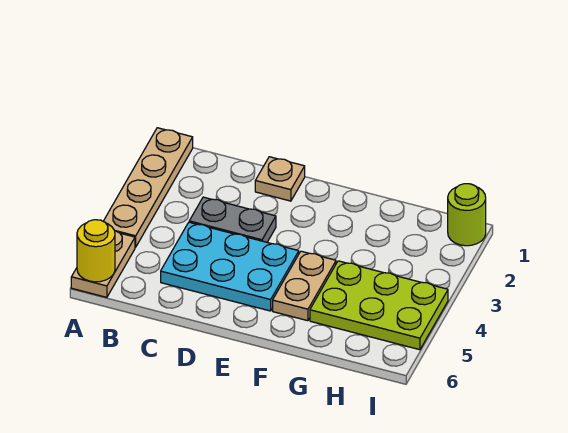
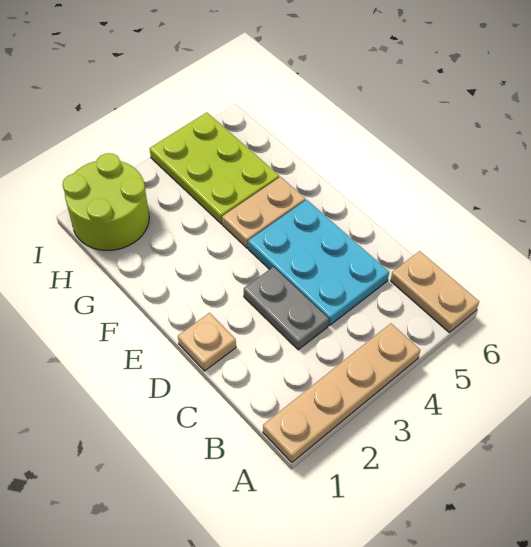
tan plate A5:A6 level 1 -> tan plate A6:B6 level 1
yellow round brick A6 level 2 -> none
lime round brick I1 level 1 -> lime round brick H1:I2 level 1

